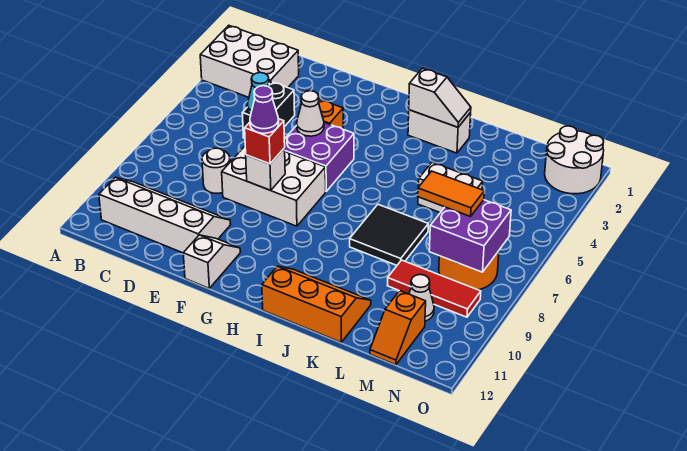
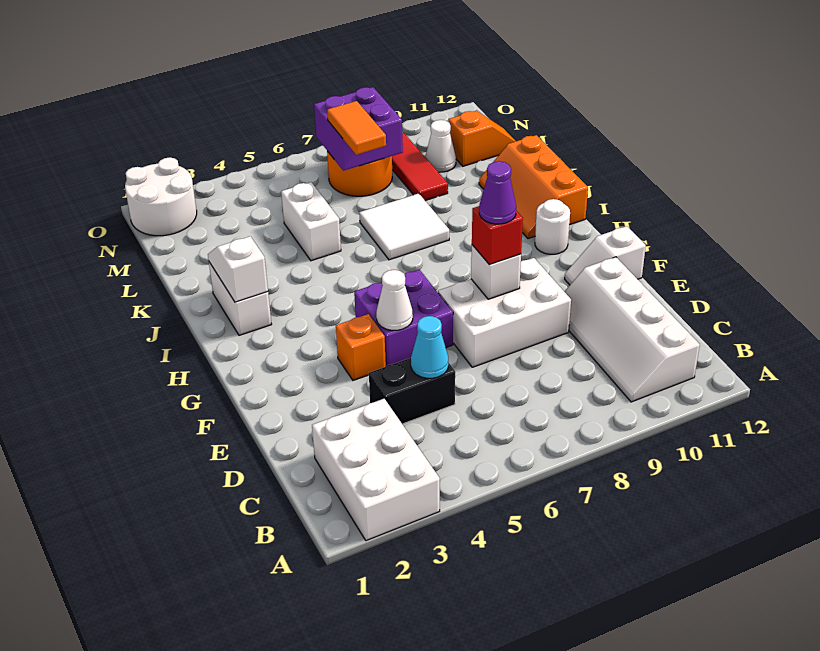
white round brick D8 level 1 -> white round brick H11 level 1
white brick E7:G8 level 1 -> white brick E7:F9 level 1
black tile J7:K8 level 1 -> white tile J7:K8 level 1

